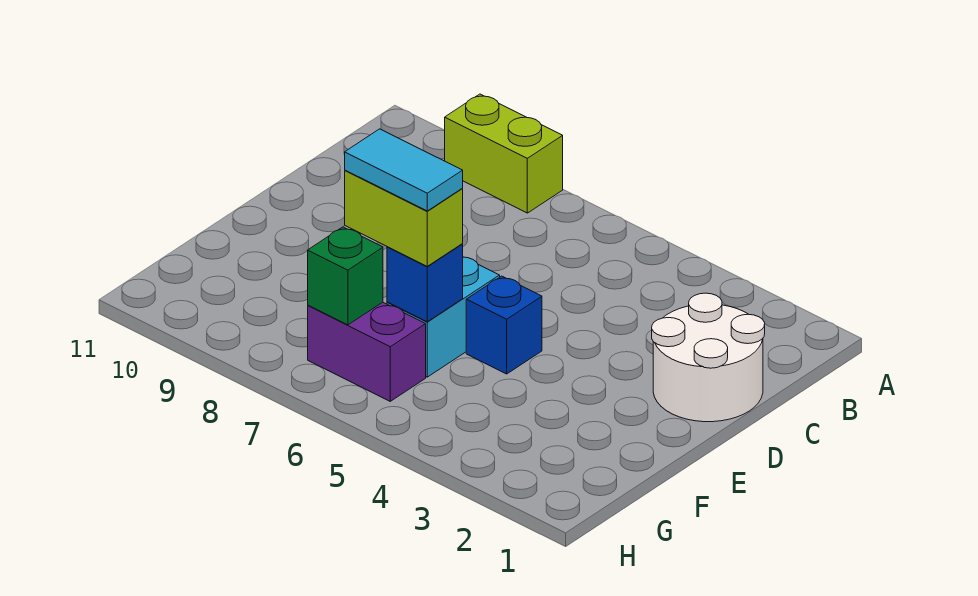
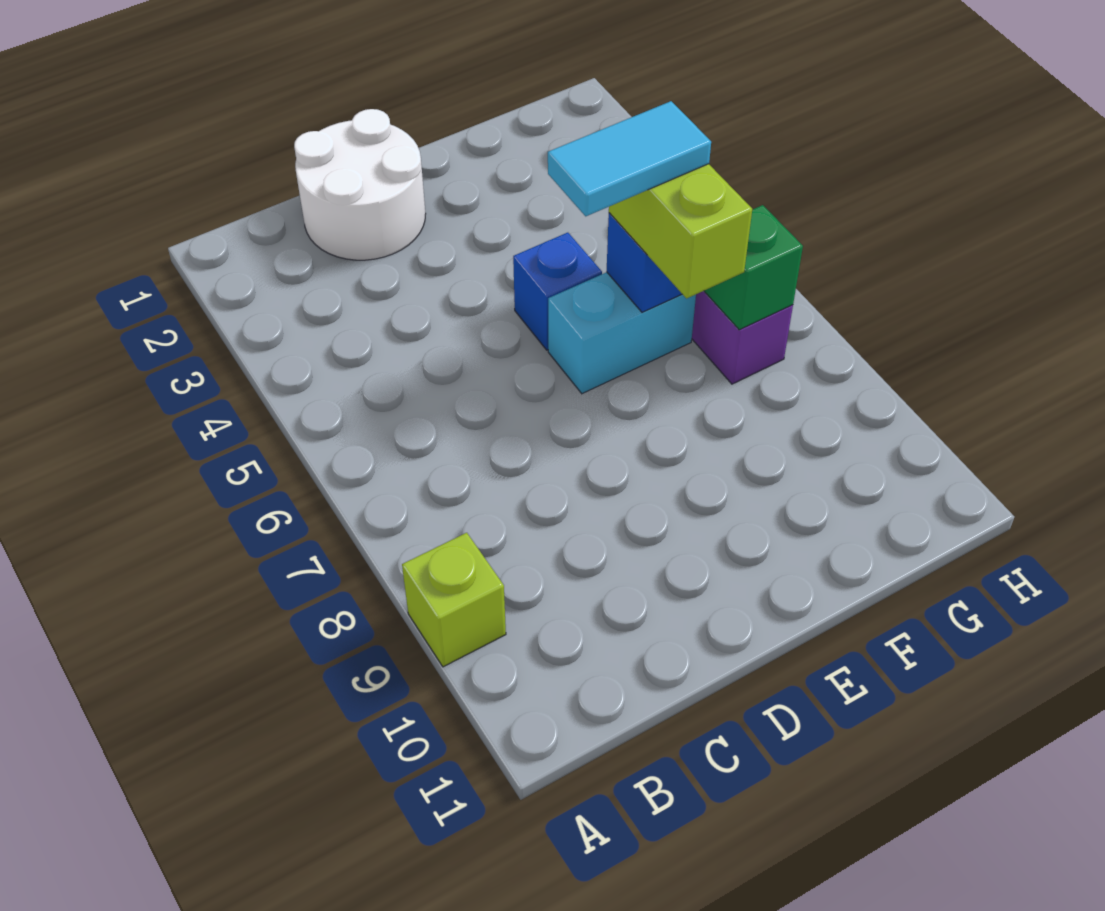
lime brick A8:A9 level 1 -> lime brick A9 level 1
cyan tile F6:F7 level 4 -> cyan tile E6:F6 level 4

